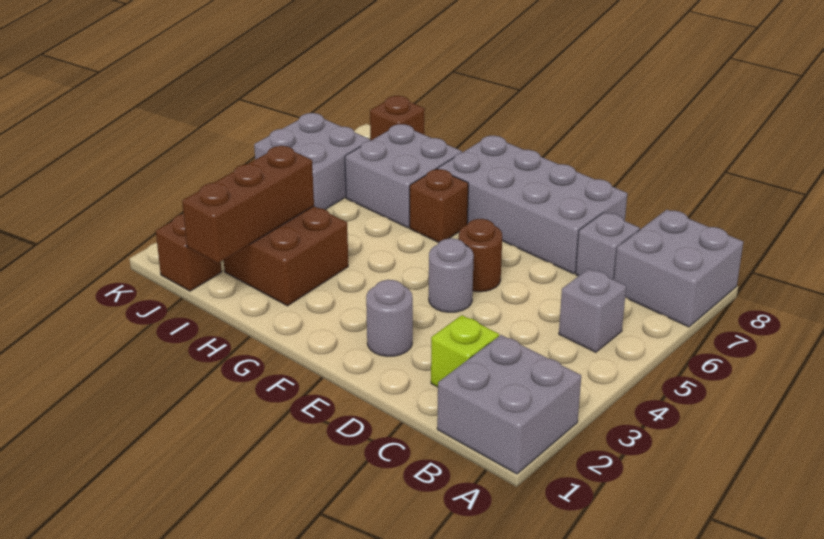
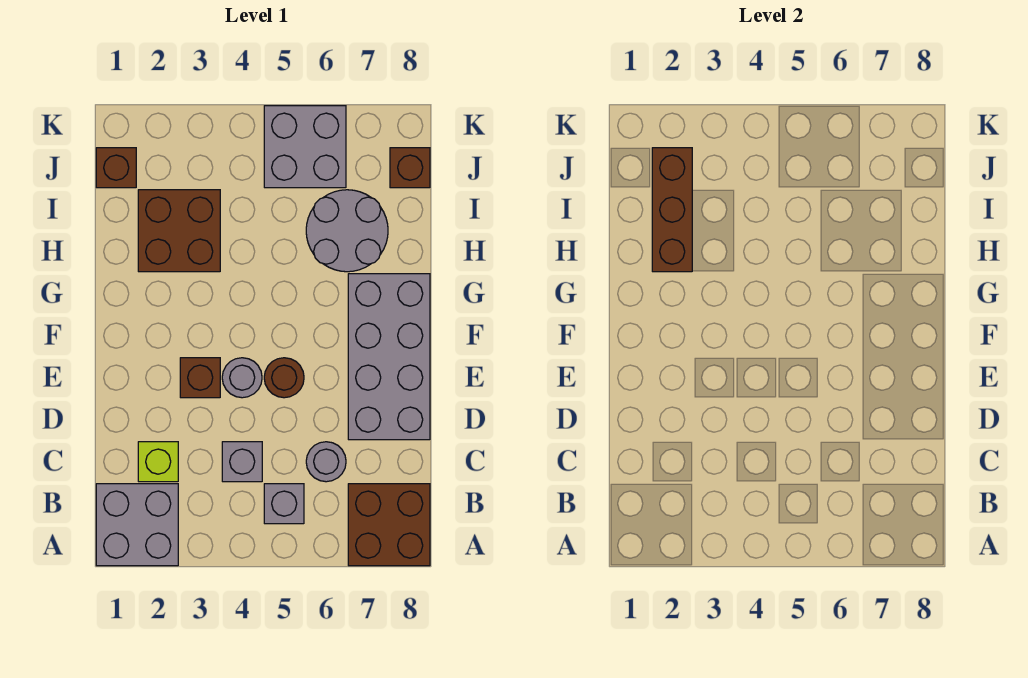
grey brick A7:B8 level 1 -> brown brick A7:B8 level 1
grey brick C7 level 1 -> grey brick C4 level 1
grey round brick E2 level 1 -> grey round brick C6 level 1
brown brick G6 level 1 -> brown brick E3 level 1
grey brick H6:I7 level 1 -> grey round brick H6:I7 level 1
brown brick I1:I3 level 2 -> brown brick H2:J2 level 2

